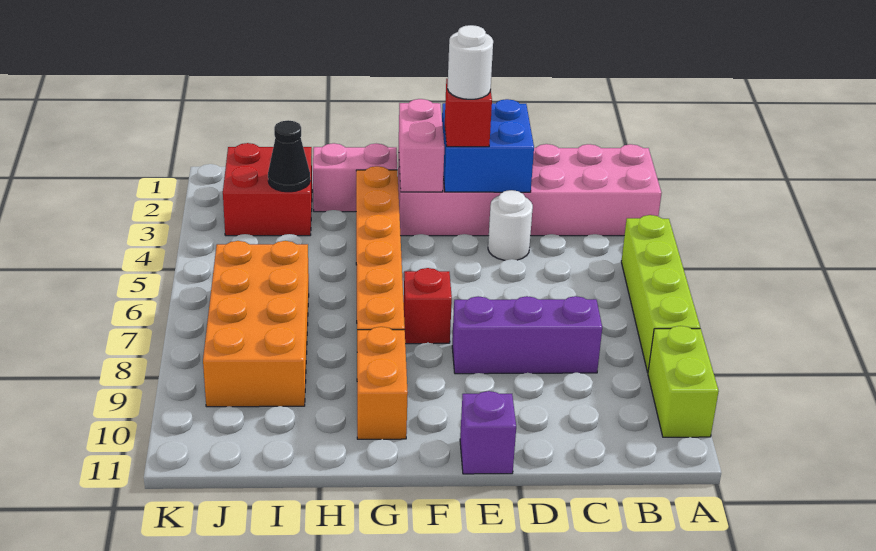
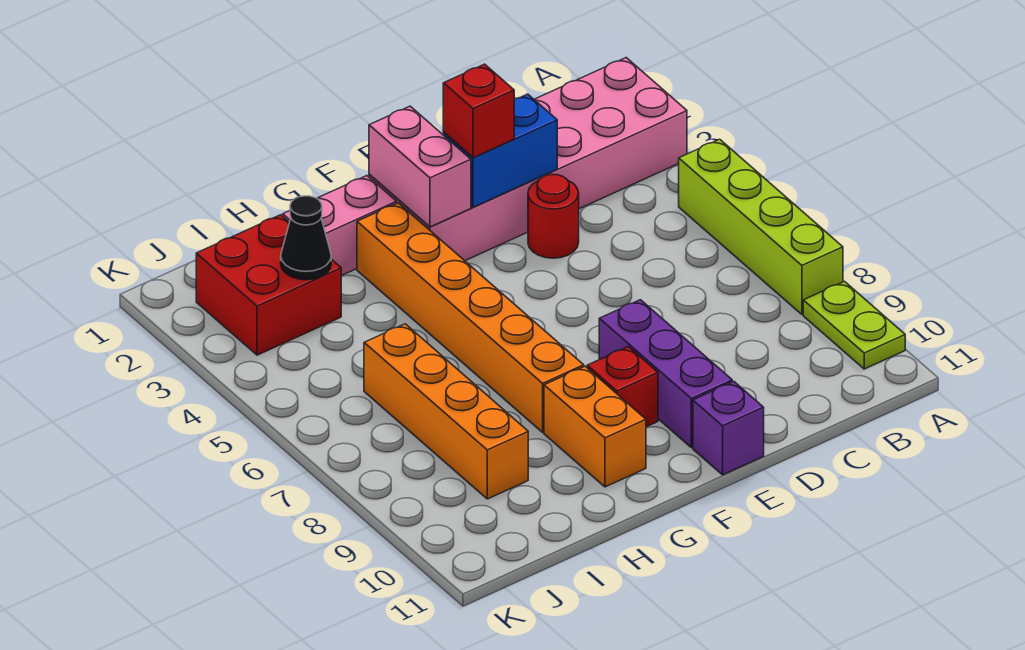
lime brick A9:A10 level 1 -> lime plate A9:A10 level 1
purple brick C8:E8 level 1 -> purple brick E8:E10 level 1
blue brick D2:E3 level 2 -> blue brick D3:E3 level 2
white round brick D4 level 1 -> red round brick D4 level 1
white round brick E3 level 4 -> none
red brick F7 level 1 -> red brick F9 level 1
orange brick I6:J9 level 1 -> orange brick I6:I9 level 1

